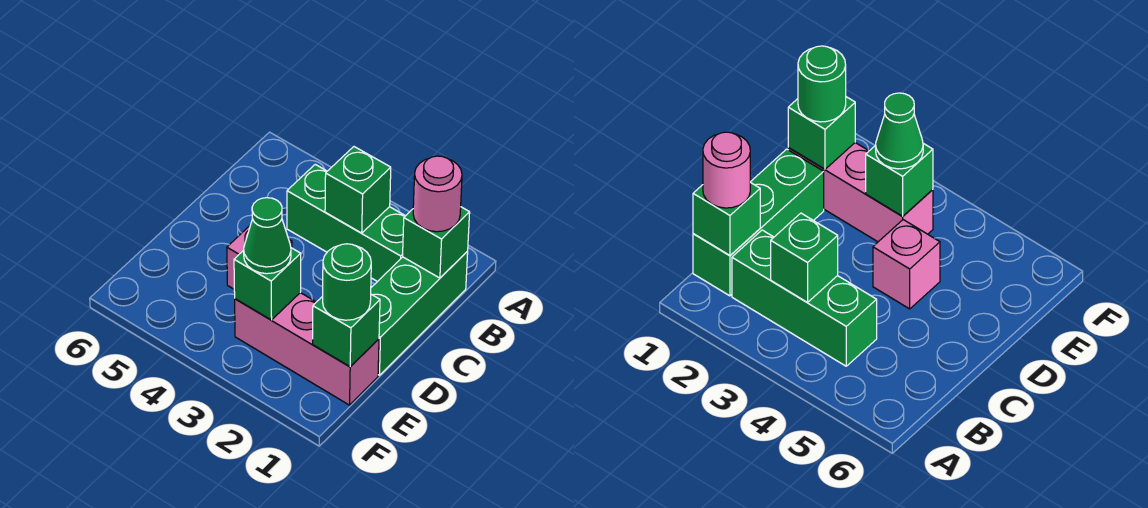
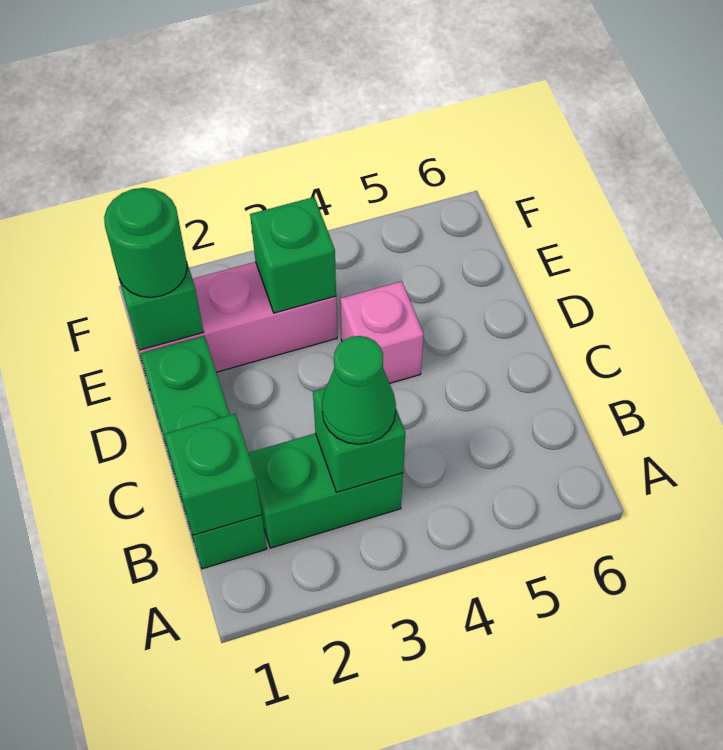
pink round brick B1 level 3 -> none
green brick B2:B4 level 1 -> green brick B2:B3 level 1
green cone E3 level 3 -> green cone B3 level 3

